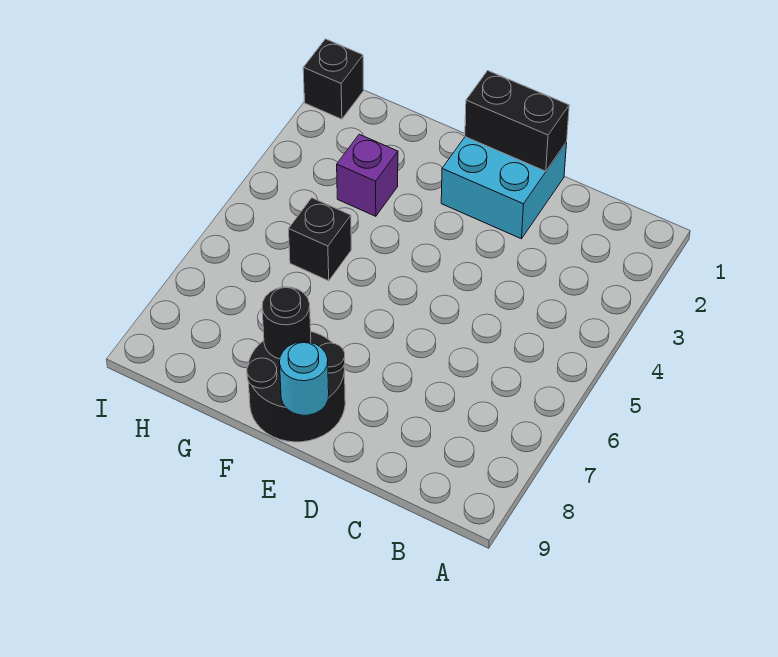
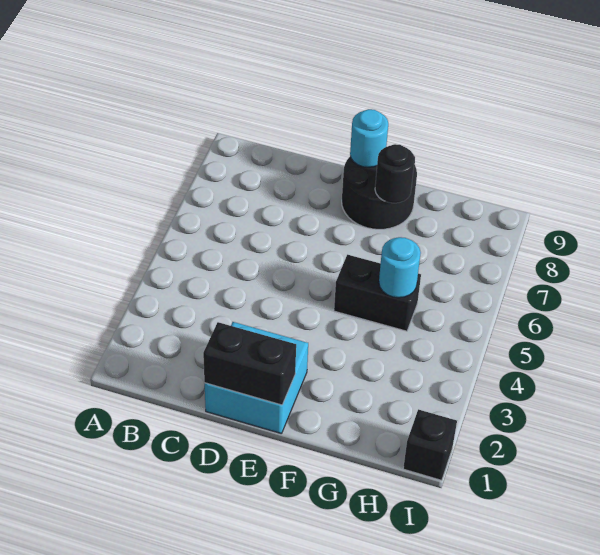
purple brick G3 level 1 -> none
black brick G5 level 1 -> black brick F5:G5 level 1
none -> cyan round brick G5 level 2

